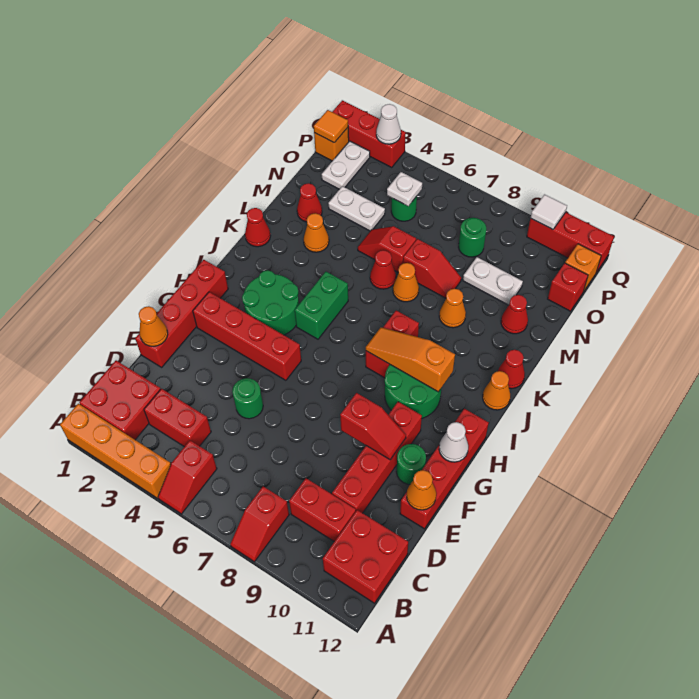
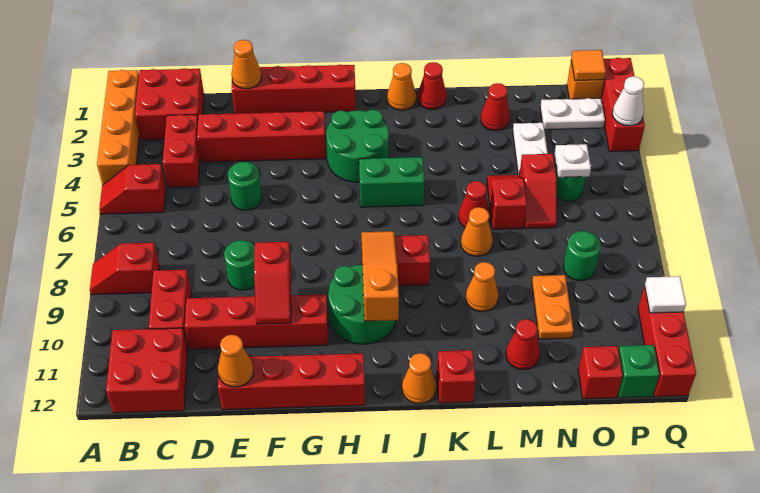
green round brick F11 level 1 -> green round brick E8 level 1
red brick G2:G5 level 1 -> red brick D3:G3 level 1
white cone G12 level 2 -> none
red cone K12 level 1 -> red brick K12 level 1
orange cone L3 level 1 -> orange cone J1 level 1
red slope M7:M8 level 1 top 7 -> red slope N5:N6 level 1 top 5
white plate N9:N10 level 1 -> orange plate N9:N10 level 1
orange brick P12 level 1 -> green brick P12 level 1

